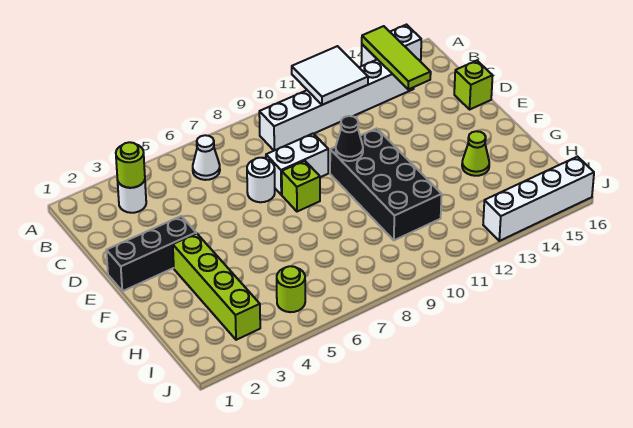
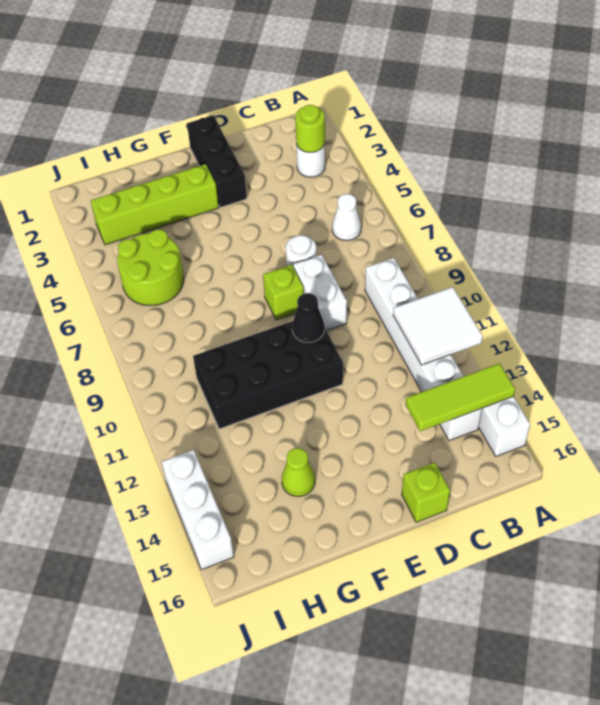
lime round brick I5 level 1 -> lime round brick H5:I6 level 1
white brick J13:J16 level 1 -> white brick J13:J15 level 1

